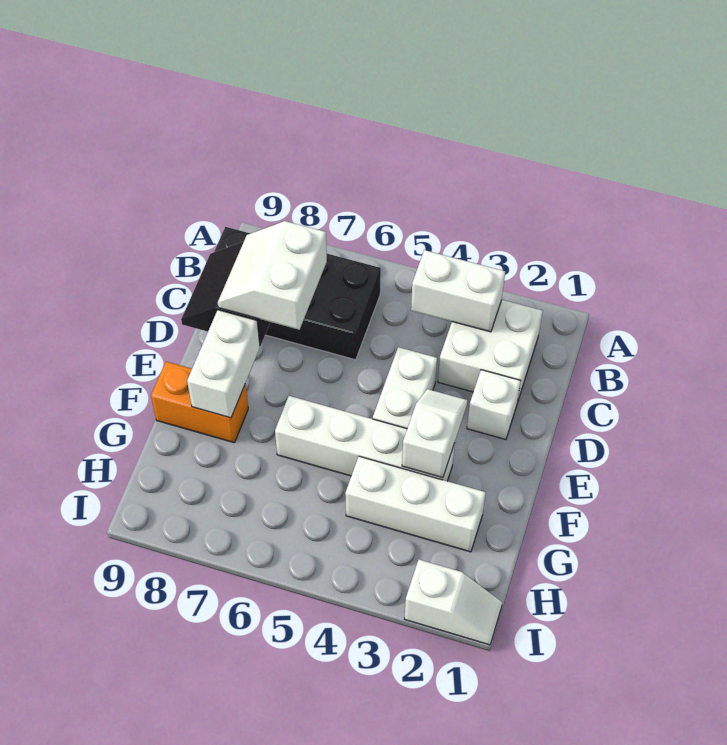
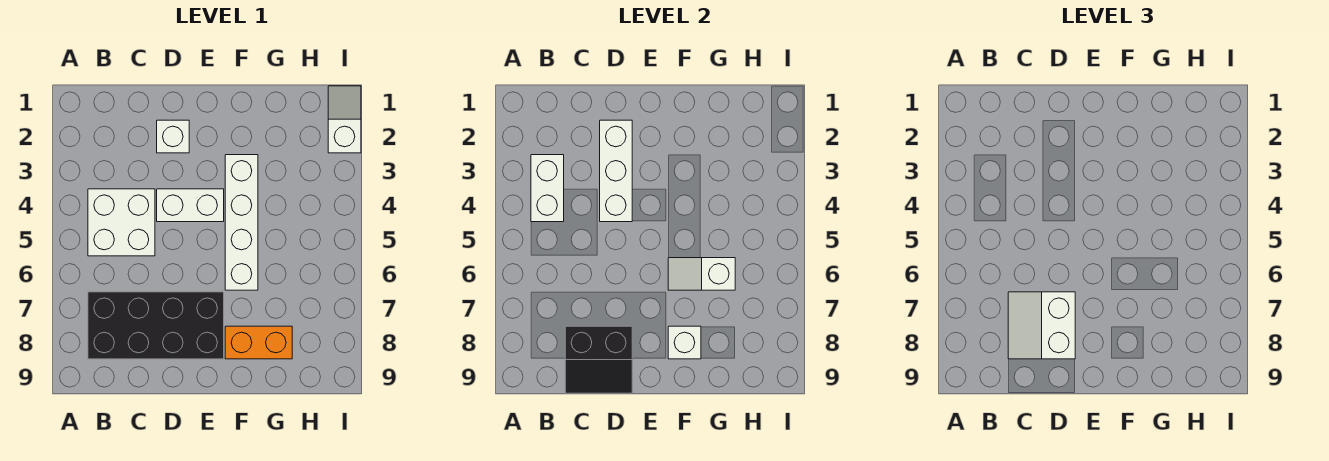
white brick B2:C3 level 1 -> white brick B4:C5 level 1
black brick B6:C9 level 1 -> black brick B7:E8 level 1
white slope C7:D8 level 3 top 7 -> white slope C7:D8 level 3 top D
white slope E3:F3 level 2 top F -> white slope F6:G6 level 2 top G
white brick E8:F8 level 2 -> white brick F8 level 2
orange brick F8:F9 level 1 -> orange brick F8:G8 level 1
white brick G2:G4 level 1 -> white brick D2:D4 level 2

